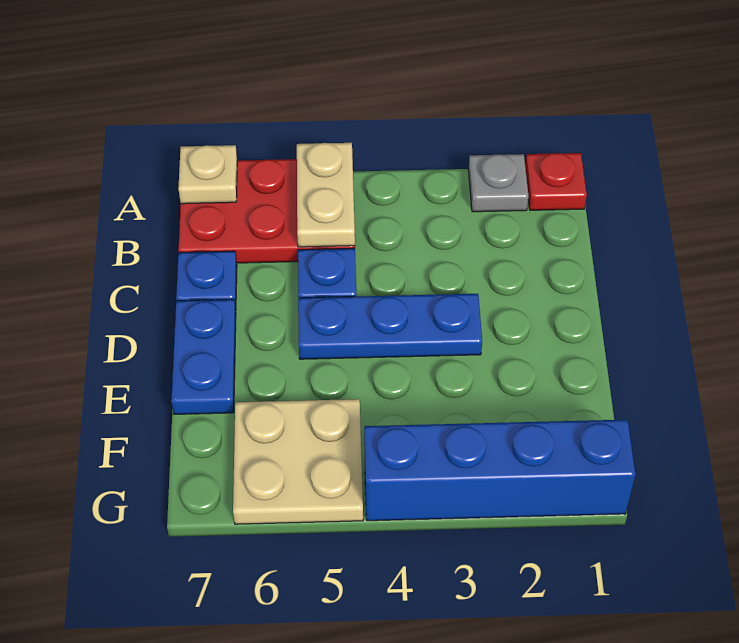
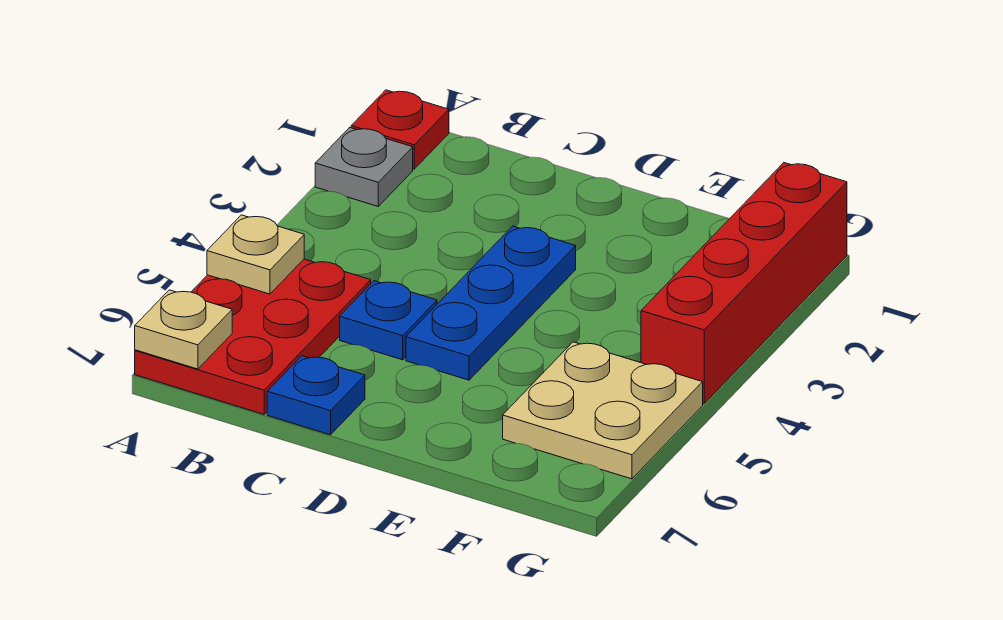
tan plate A5:B5 level 2 -> tan plate A5 level 2
blue plate D7:E7 level 1 -> none
blue brick G1:G4 level 1 -> red brick G1:G4 level 1

